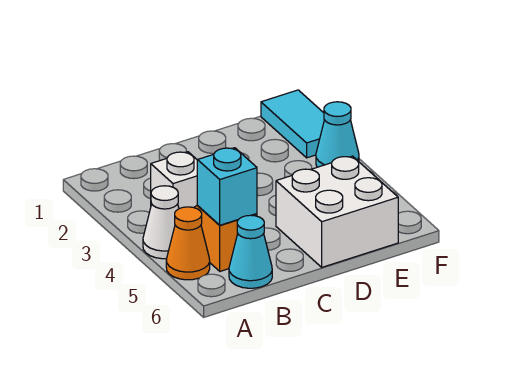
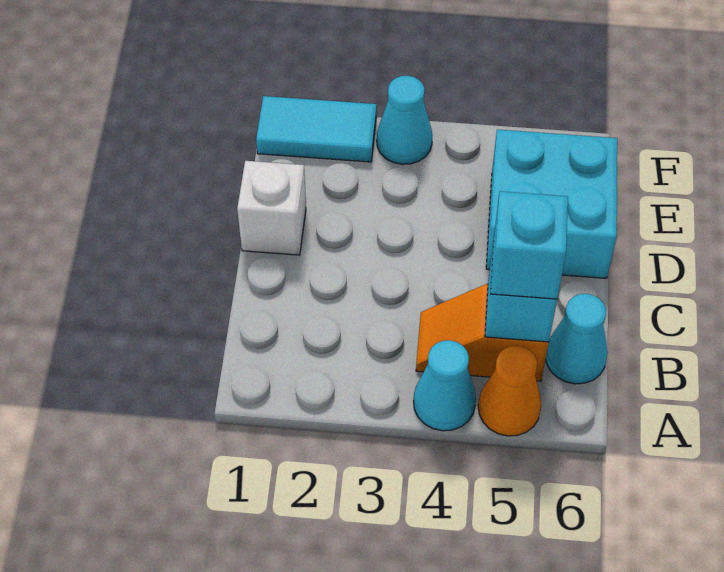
white cone A4 level 1 -> cyan cone A4 level 1
white brick B3 level 1 -> white brick D1 level 1
none -> cyan brick B5 level 3
white brick D5:E6 level 1 -> cyan brick D5:E6 level 1

